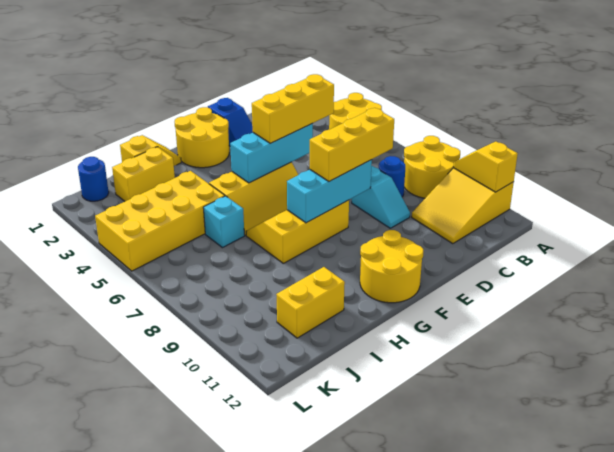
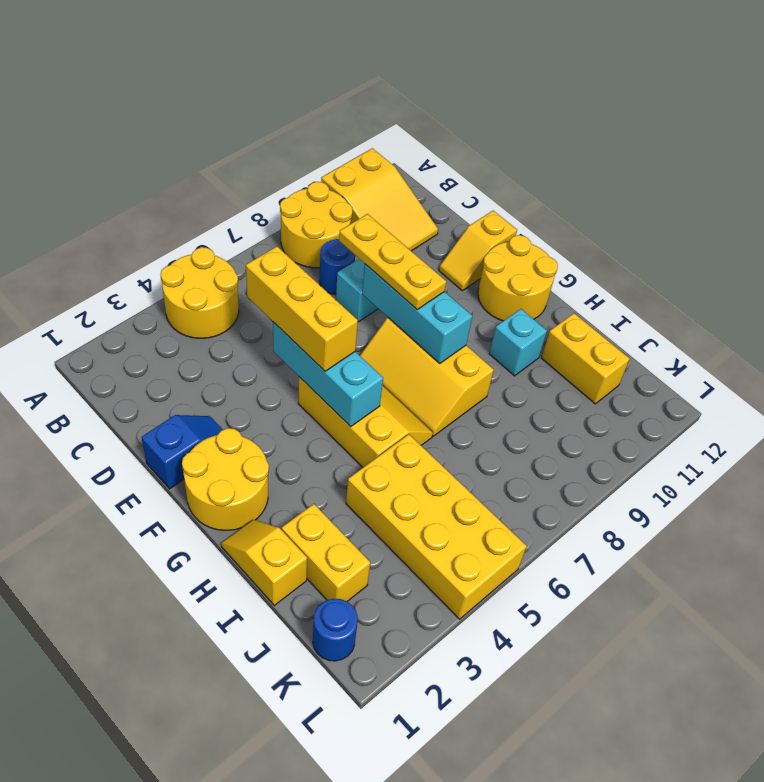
yellow slope A10:A11 level 2 top 11 -> yellow slope E11:E12 level 1 top 12
yellow brick D8:F8 level 3 -> yellow plate D8:F8 level 3
cyan brick I6 level 1 -> cyan brick H10 level 1

